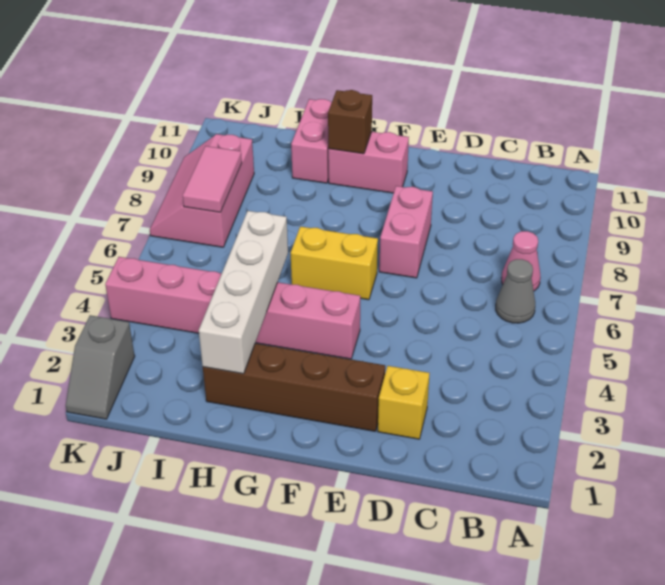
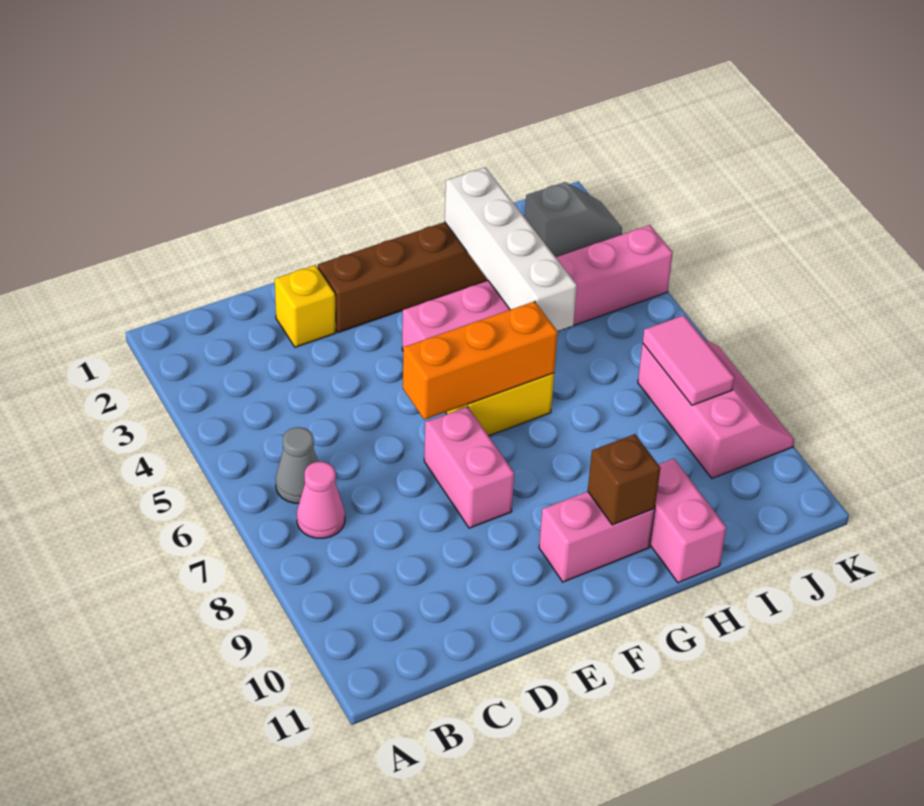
none -> orange brick E6:G6 level 2
grey slope K1:K2 level 1 top 2 -> grey slope J2:K2 level 1 top J

